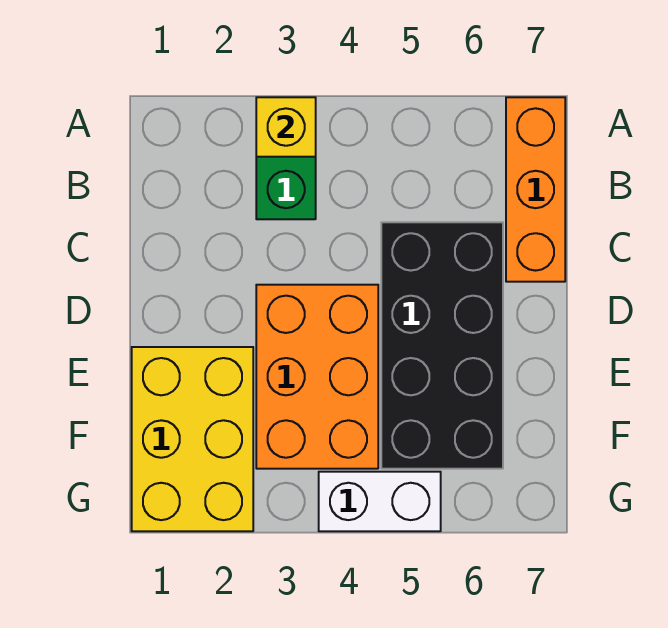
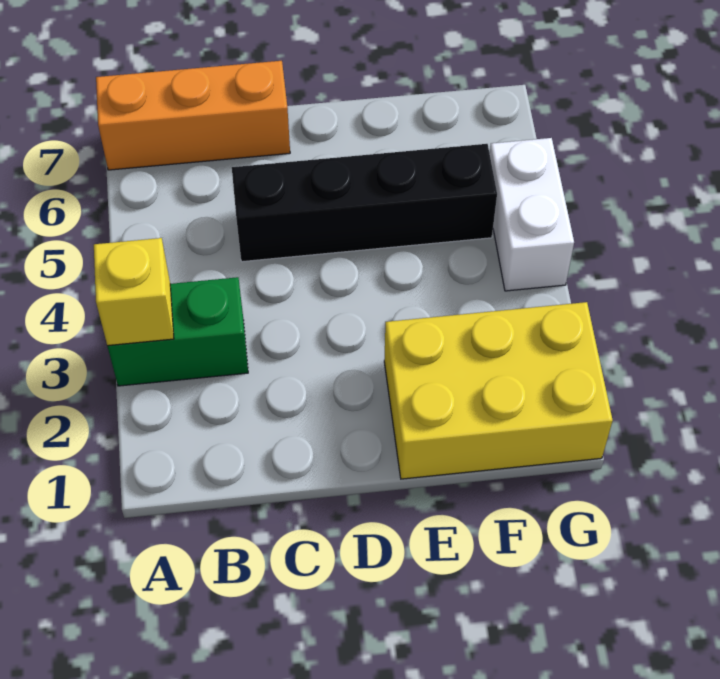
black brick C5:F6 level 1 -> black brick C5:F5 level 1
orange brick D3:F4 level 1 -> none

